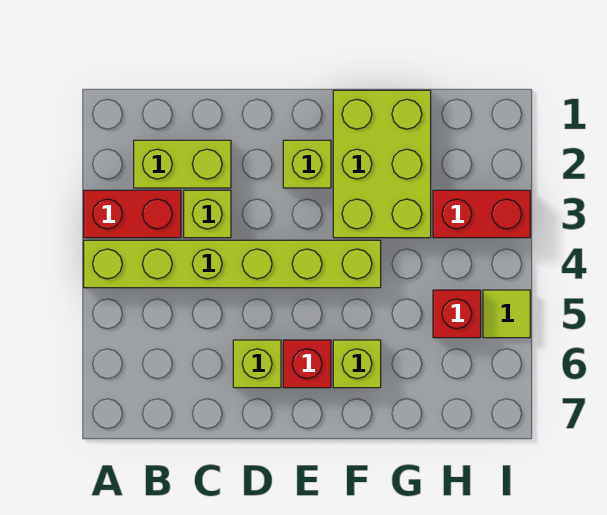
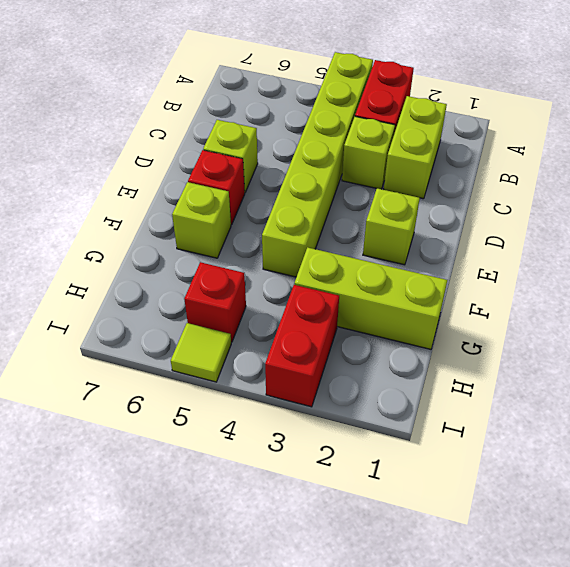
lime brick F1:G3 level 1 -> lime brick G1:G3 level 1

